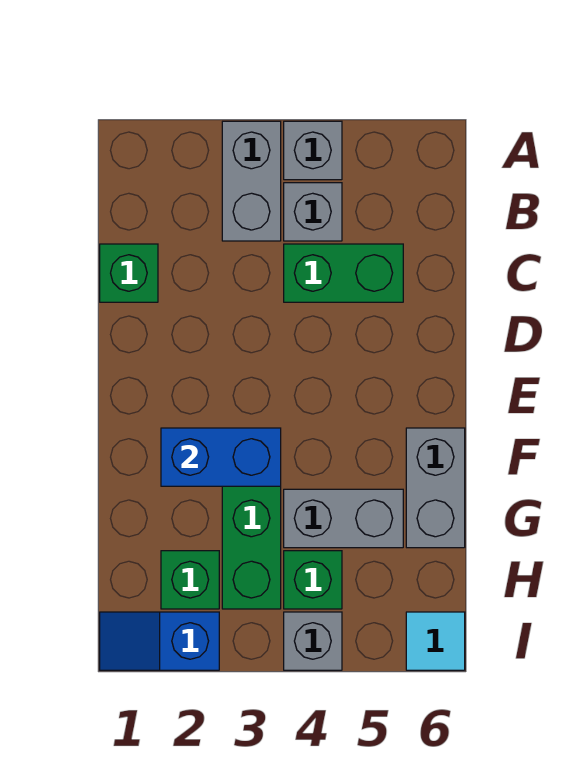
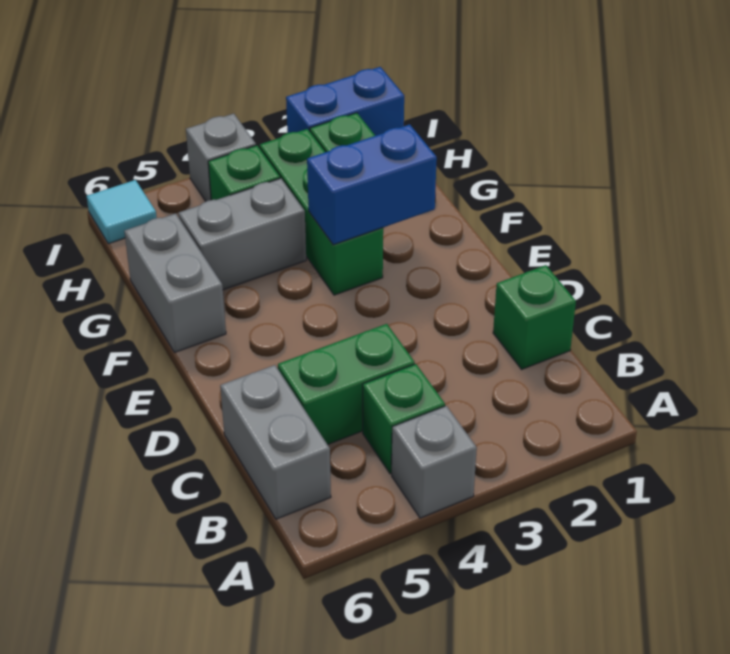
grey brick A3:B3 level 1 -> grey brick B6:C6 level 1
grey brick B4 level 1 -> green brick B4 level 1
blue slope I1:I2 level 1 top 2 -> blue brick I1:I2 level 1

